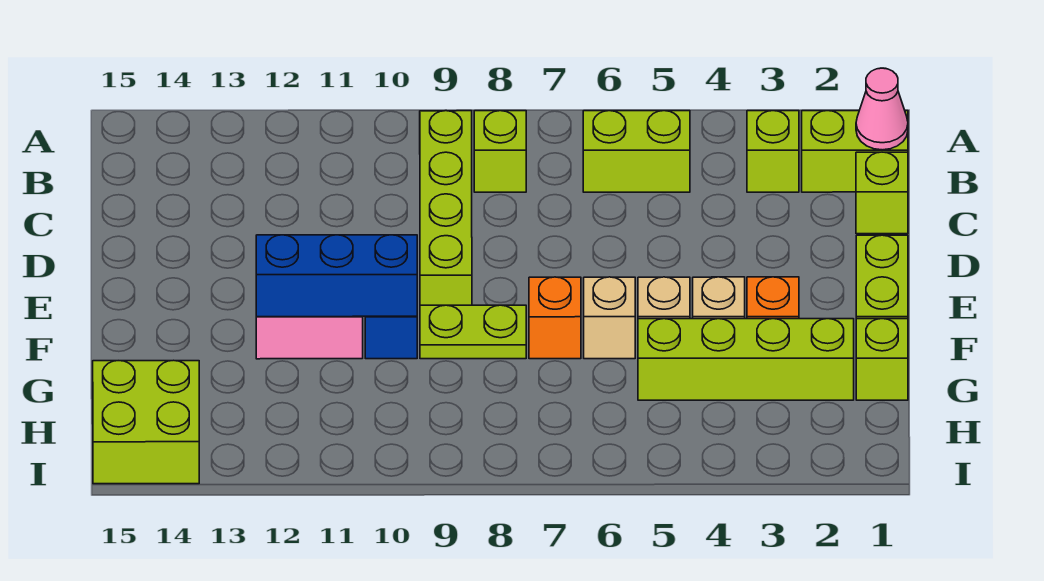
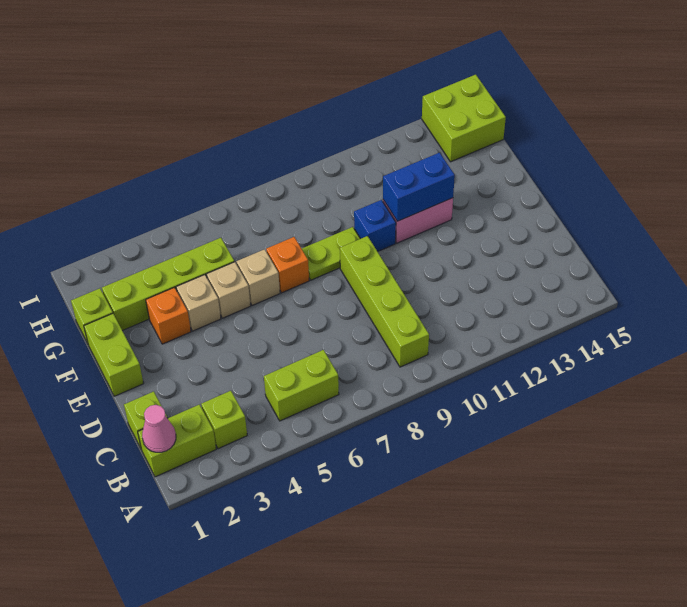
lime brick B8 level 1 -> none
blue brick F10:F12 level 2 -> blue brick F11:F12 level 2

